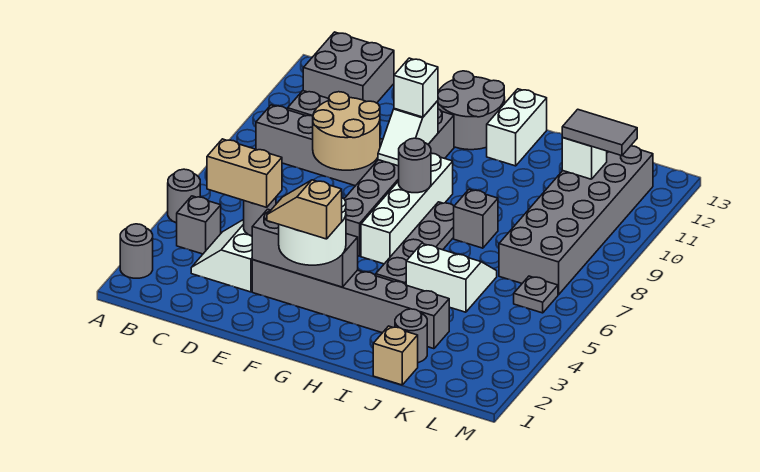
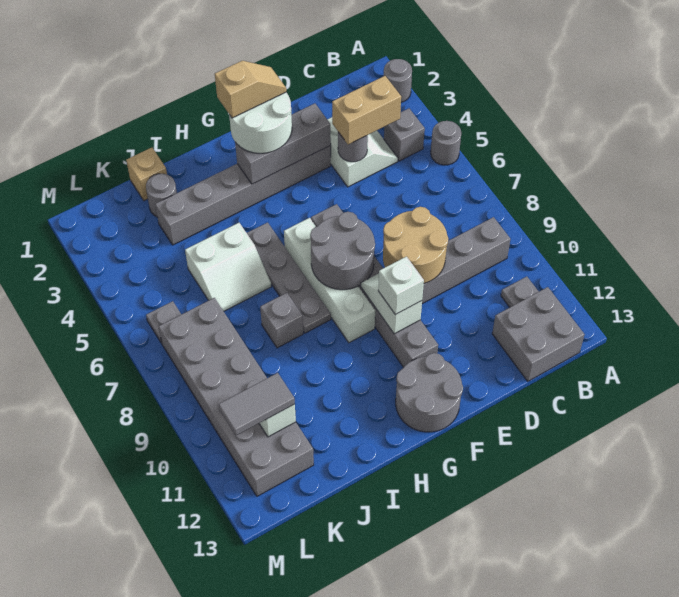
grey round brick G8 level 2 -> grey round brick F7:G8 level 2
white brick H12:H13 level 1 -> none

